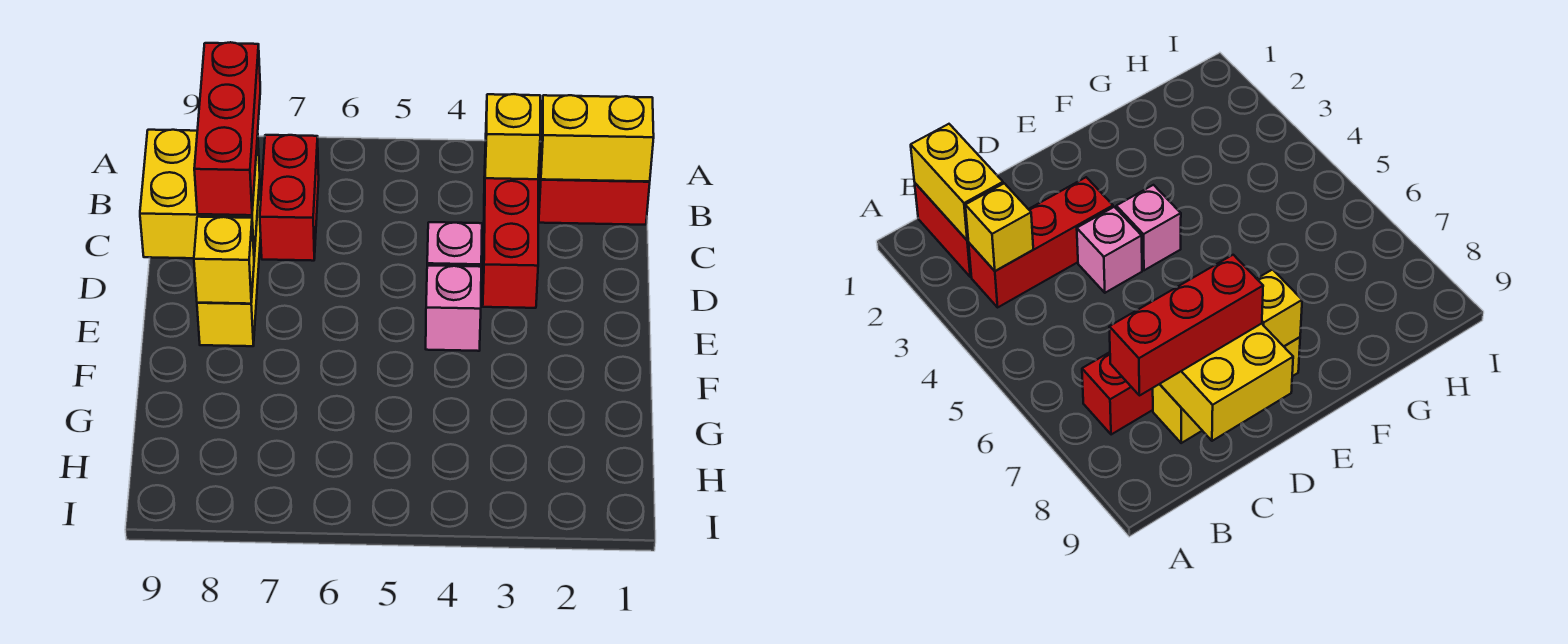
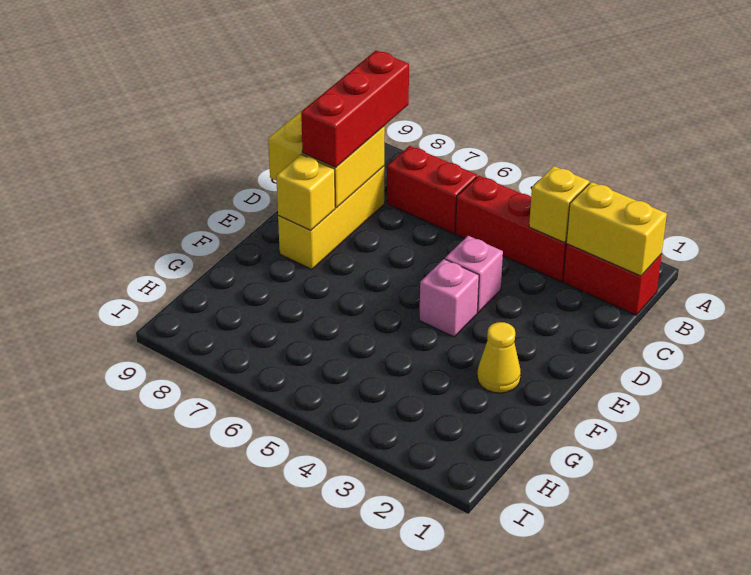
red brick B3:D3 level 1 -> red brick B3:B5 level 1
red brick B7:C7 level 1 -> red brick B6:B7 level 1
none -> yellow cone F2 level 1

